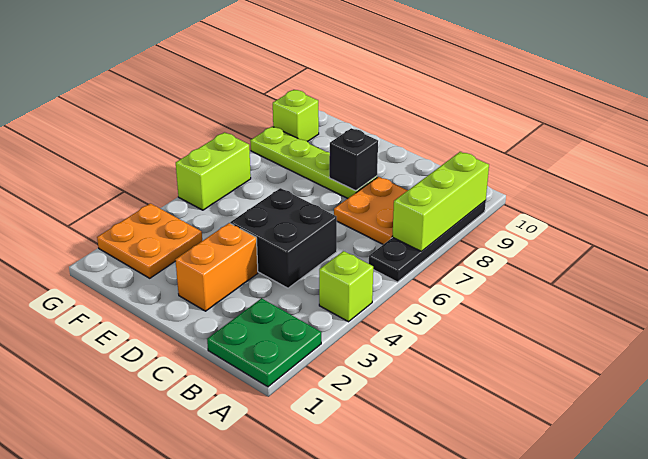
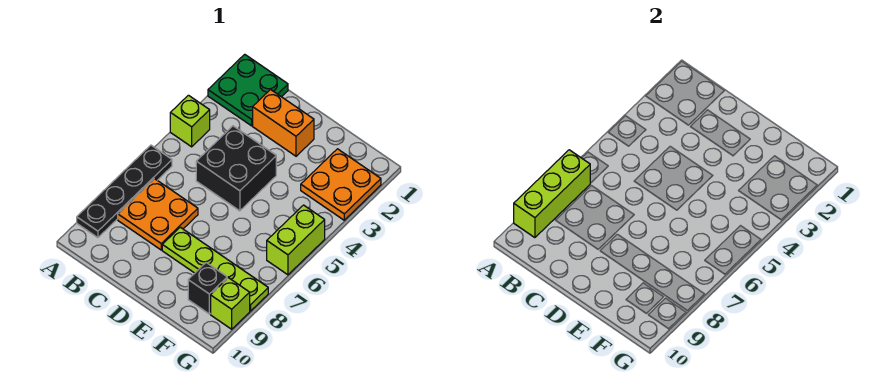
orange brick D2:D3 level 1 -> orange brick C2:D2 level 1
black brick D8 level 2 -> black brick F9 level 1

